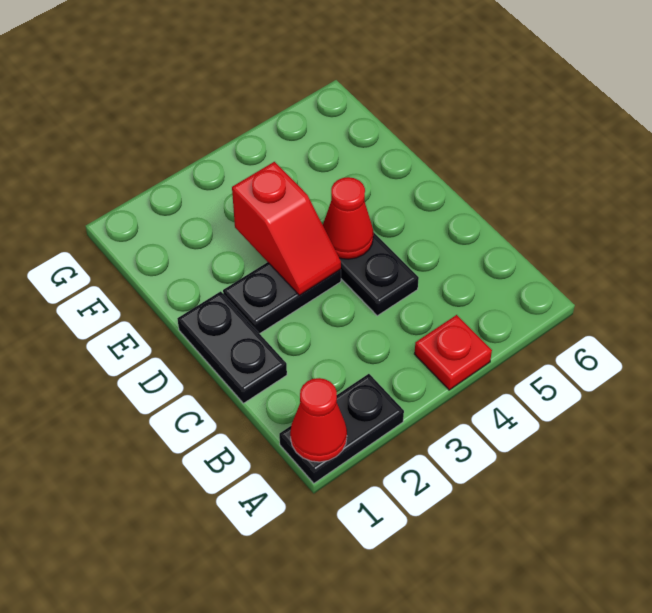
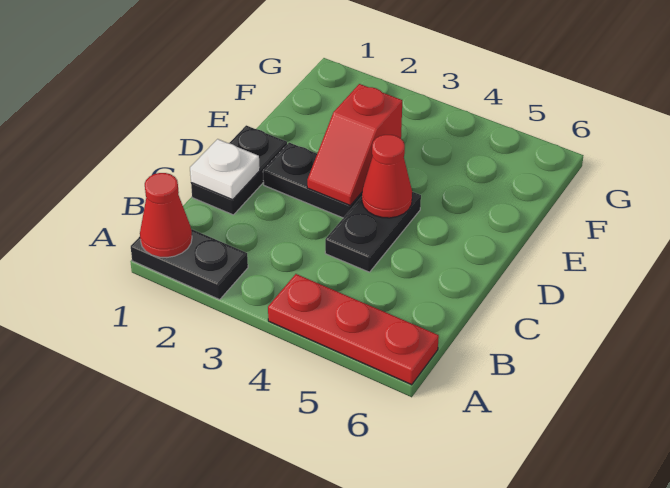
red plate A4 level 1 -> red plate A4:A6 level 1
none -> white plate C1 level 2

